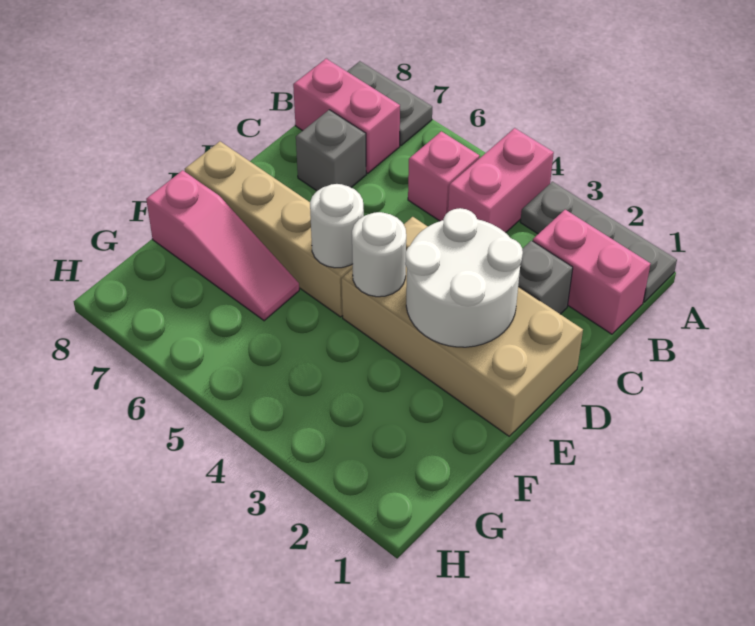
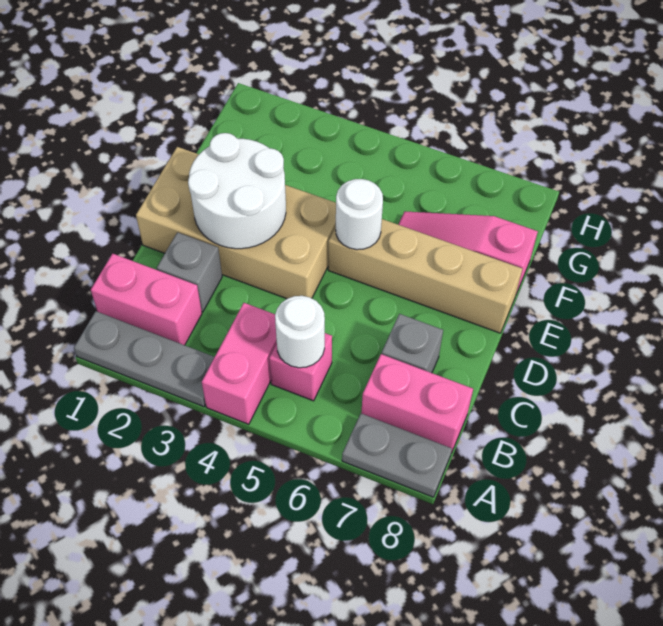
white round brick E4 level 2 -> white round brick B5 level 2

